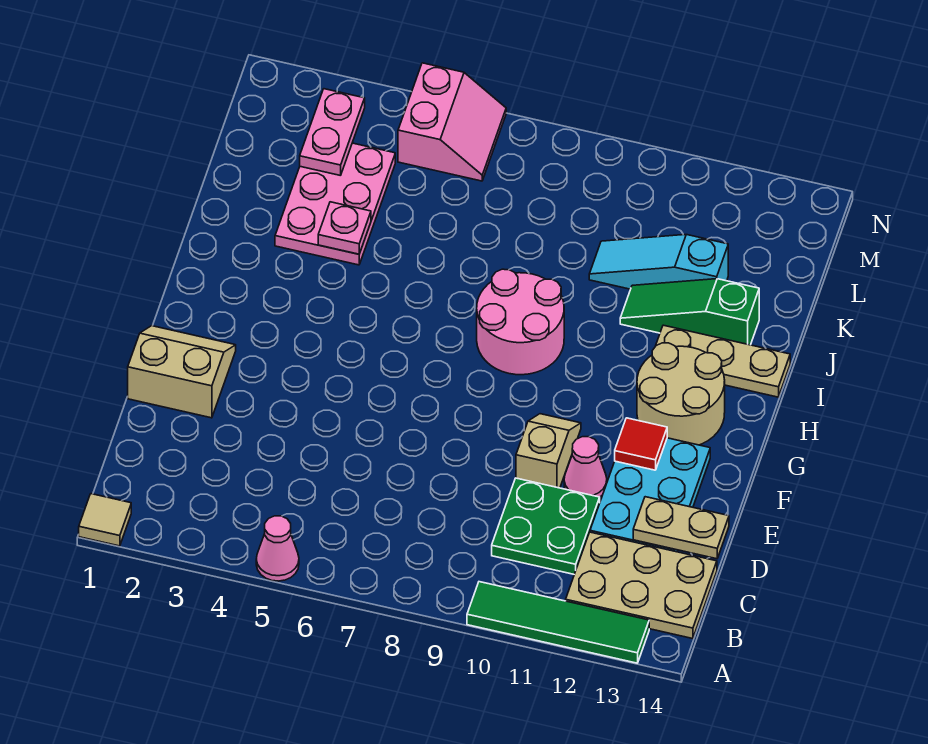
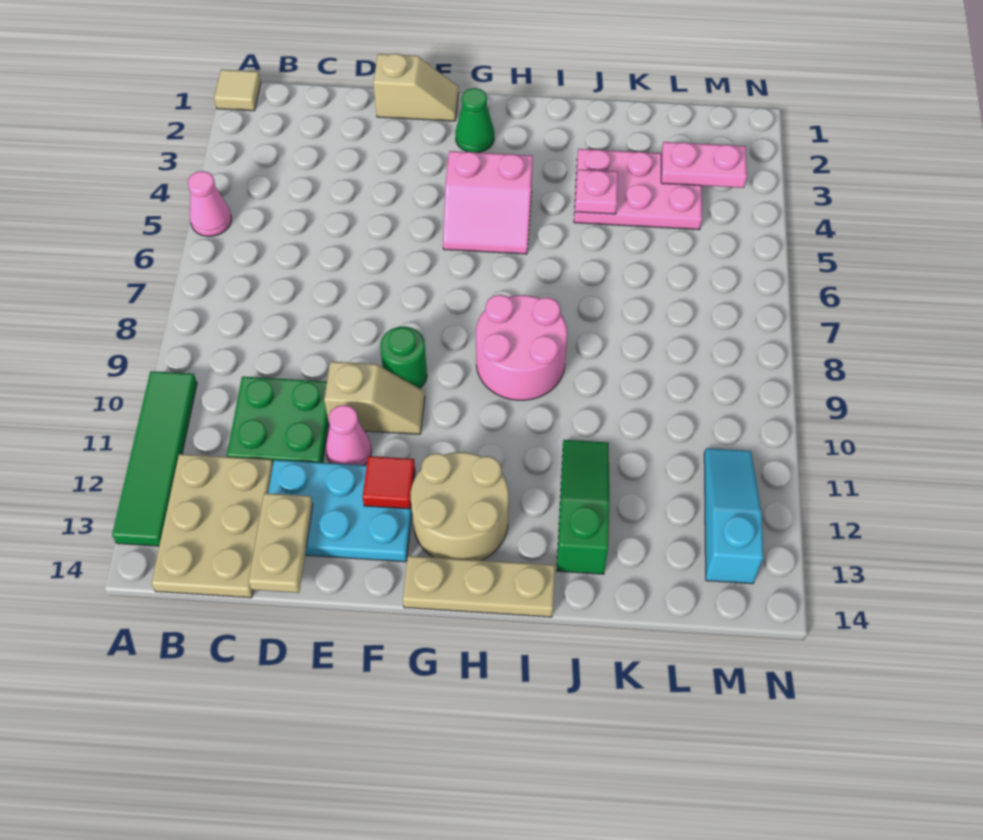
tan slope E1:F2 level 1 top E -> tan slope E1:F1 level 1 top E
none -> green round brick F9 level 1
none -> green cone G2 level 1
tan plate I12:I14 level 1 -> tan plate G14:I14 level 1
cyan slope K10:K12 level 1 top 12 -> cyan slope M11:M13 level 1 top 13
pink slope M5:N6 level 1 top 5 -> pink slope G4:H5 level 1 top 4

